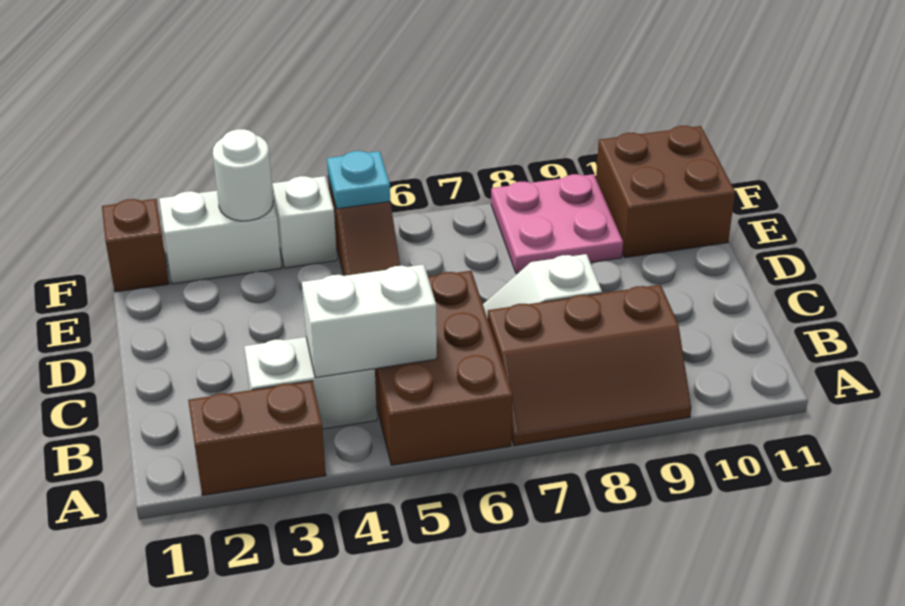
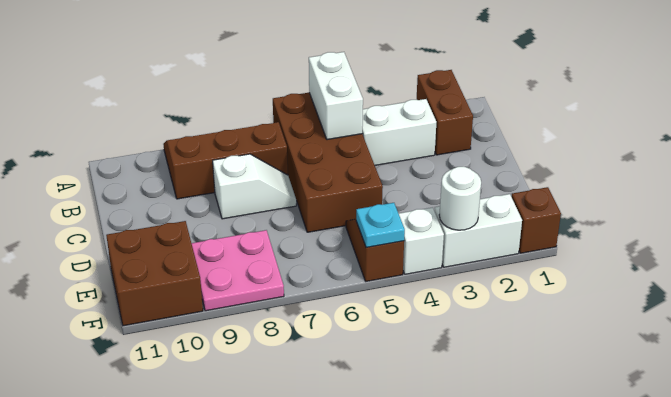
brown brick A2:A3 level 1 -> brown brick A2:B2 level 1
brown brick A5:C6 level 1 -> brown brick A5:D6 level 1
white brick B4:B5 level 2 -> white brick A5:B5 level 2

